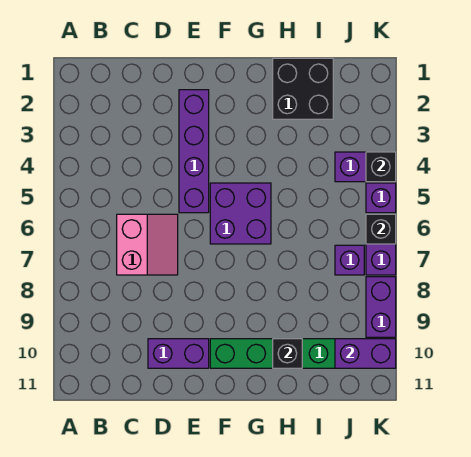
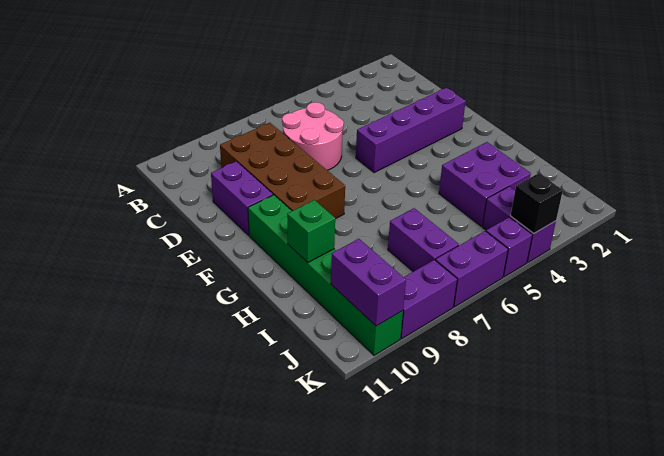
pink slope C6:D7 level 1 top C -> pink round brick C6:D7 level 1
none -> brown brick C8:F9 level 1
purple brick F5:G6 level 1 -> purple brick H3:I4 level 1
black brick H1:I2 level 1 -> none
black brick H10 level 2 -> green brick H10 level 2
purple brick J7 level 1 -> purple brick I7:J7 level 1
black brick K6 level 2 -> none

